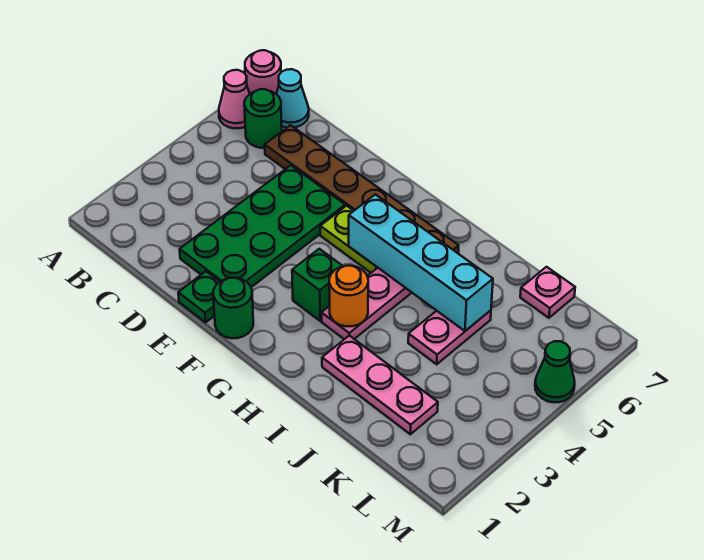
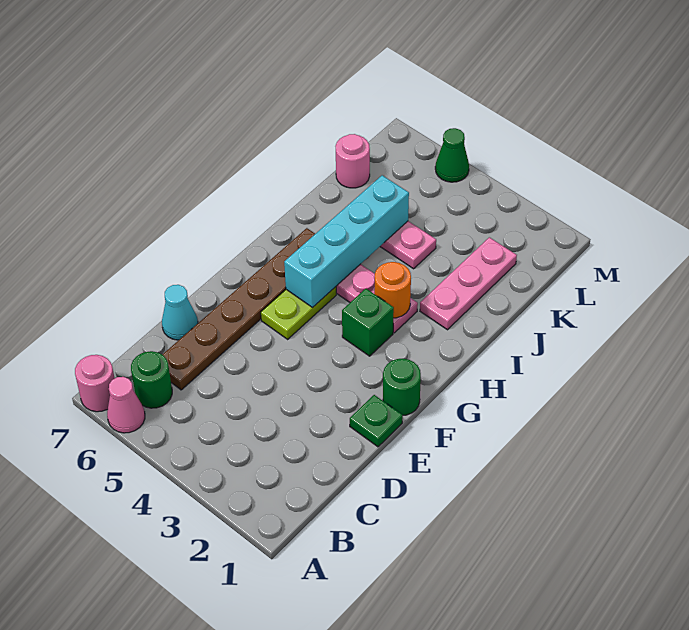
cyan cone B7 level 1 -> cyan cone D7 level 1
green plate D2:E5 level 1 -> none
pink plate K7 level 1 -> pink round brick K7 level 1

